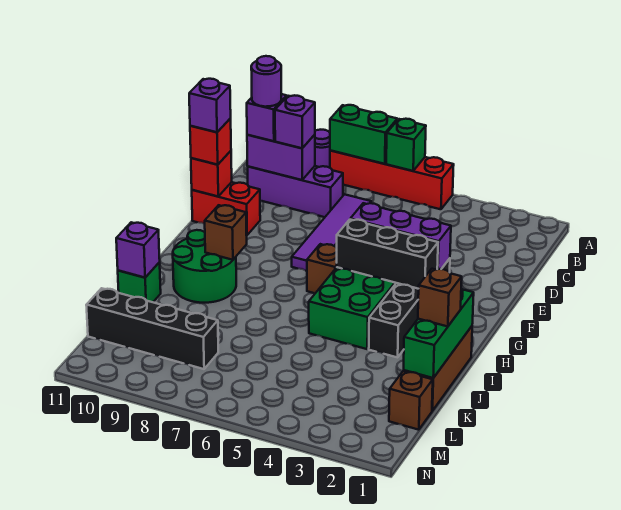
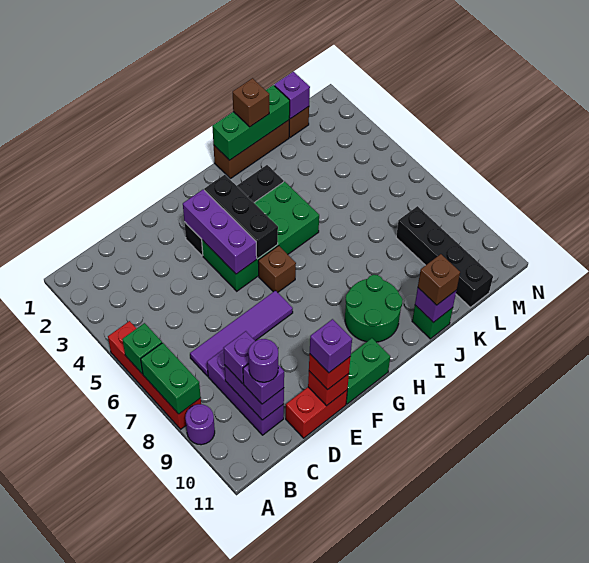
red brick E10:E11 level 1 -> red brick D11:E11 level 1
none -> green brick F11:G11 level 1
brown brick H9 level 2 -> brown brick J11 level 3
none -> purple brick L1 level 2

